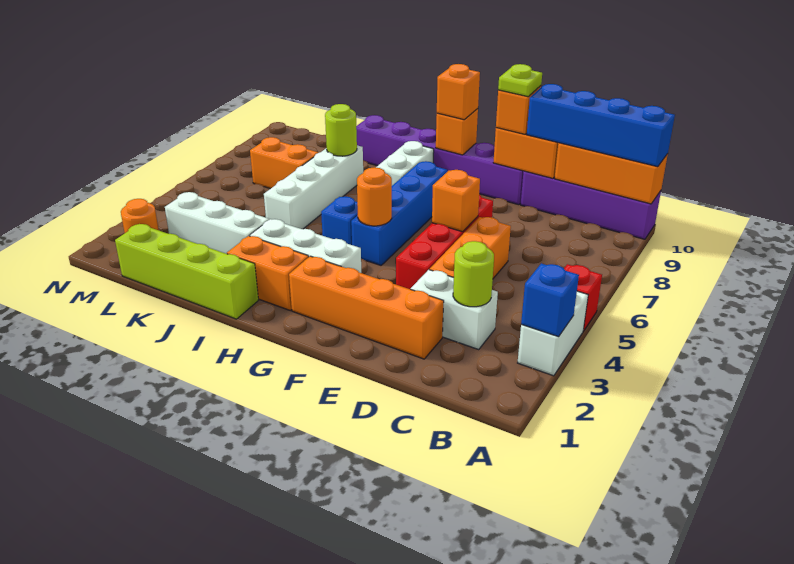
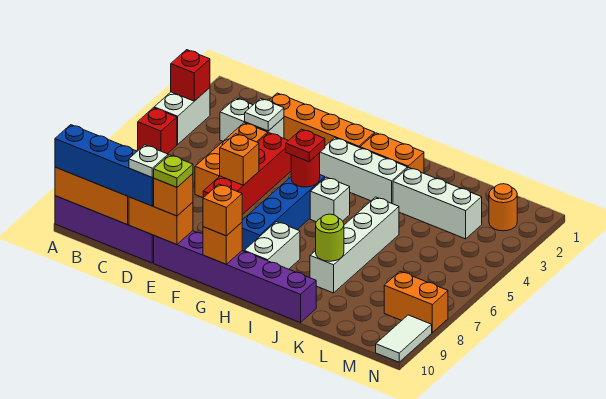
blue brick A3 level 2 -> red brick A3 level 2
lime round brick C3 level 2 -> none
none -> white plate D3 level 2
none -> white plate D10 level 4
orange round brick G5 level 2 -> red round brick G5 level 2
none -> red plate G5 level 3
blue brick H5 level 1 -> white brick H5 level 1
lime brick I1:L1 level 1 -> none
orange brick K7:L7 level 1 -> orange brick M8:N8 level 1
none -> white tile N9:N10 level 1

